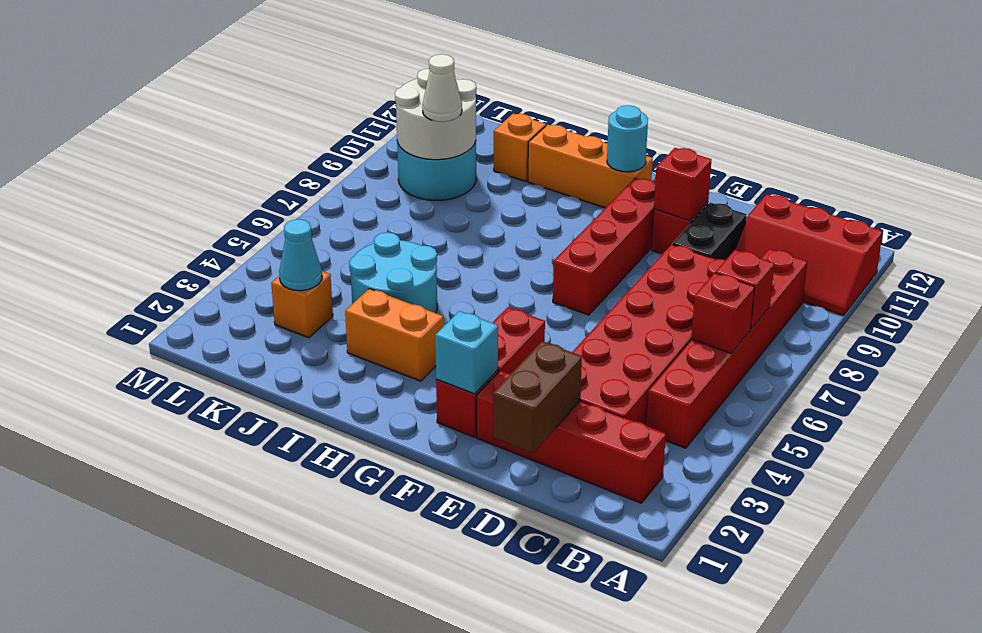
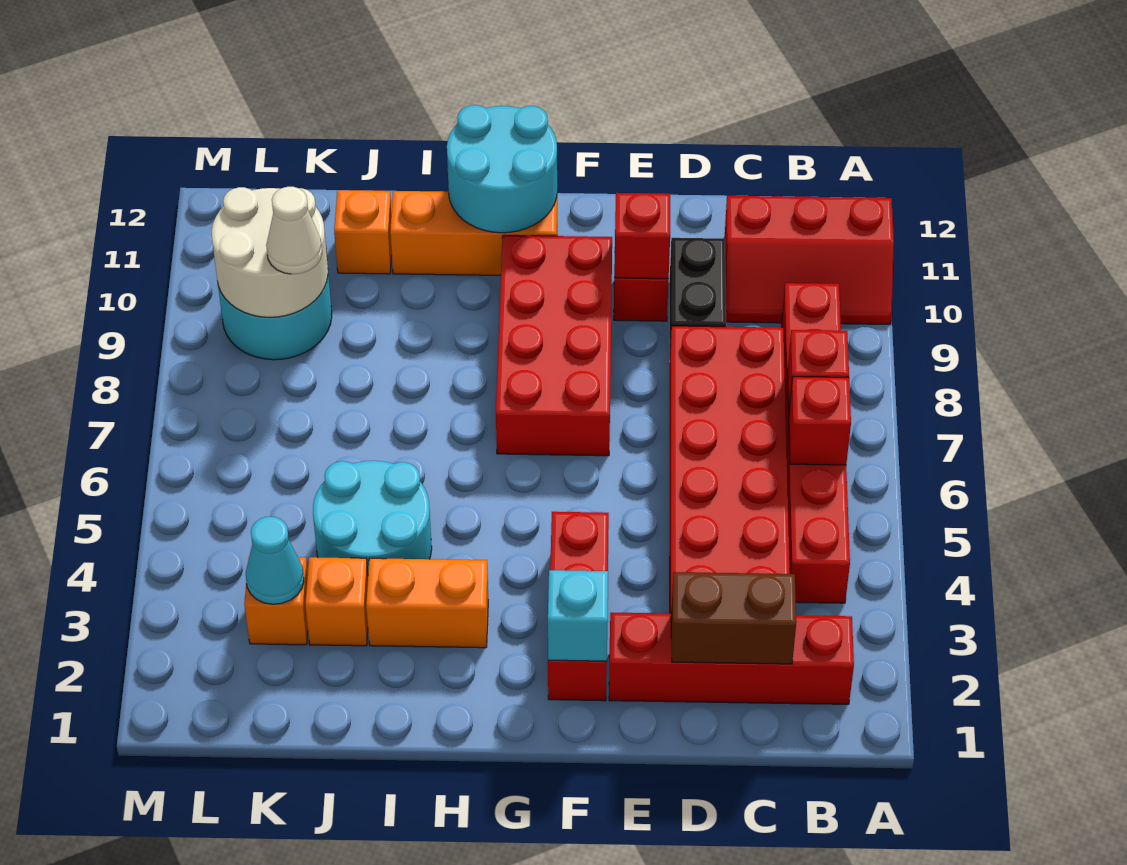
brown brick D1:D2 level 2 -> brown brick C2:D2 level 2
red brick F7:F10 level 1 -> red brick F7:G10 level 1
cyan round brick G11 level 2 -> cyan round brick G11:H12 level 2
none -> orange brick J3 level 1

